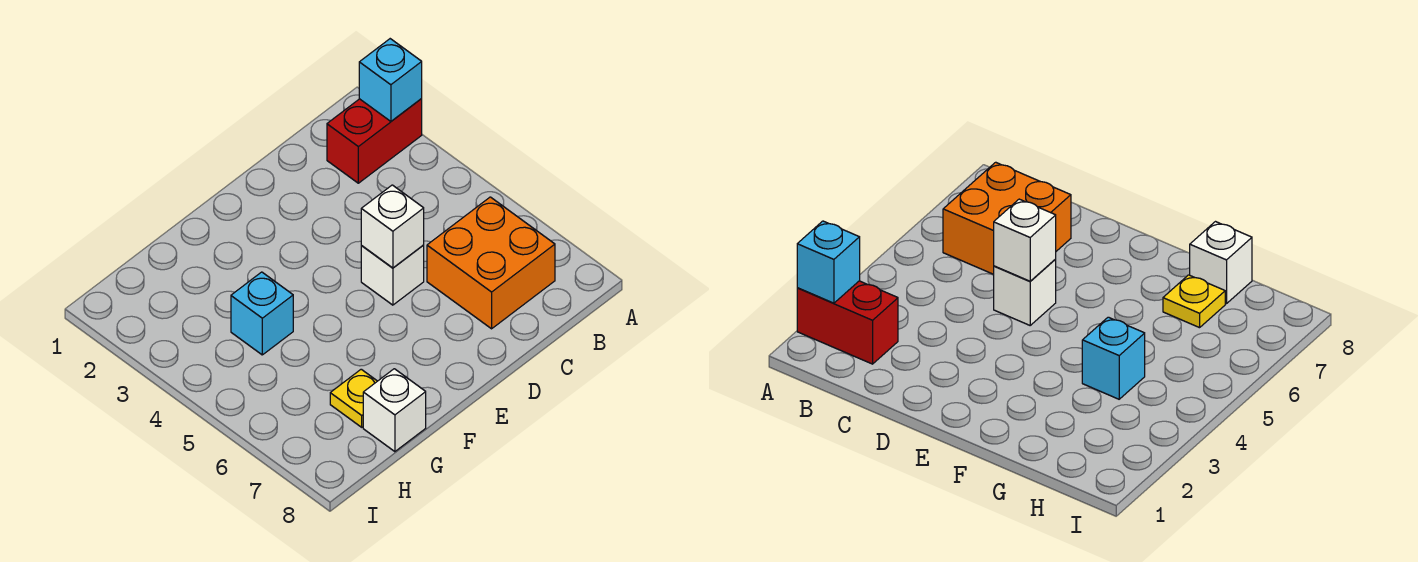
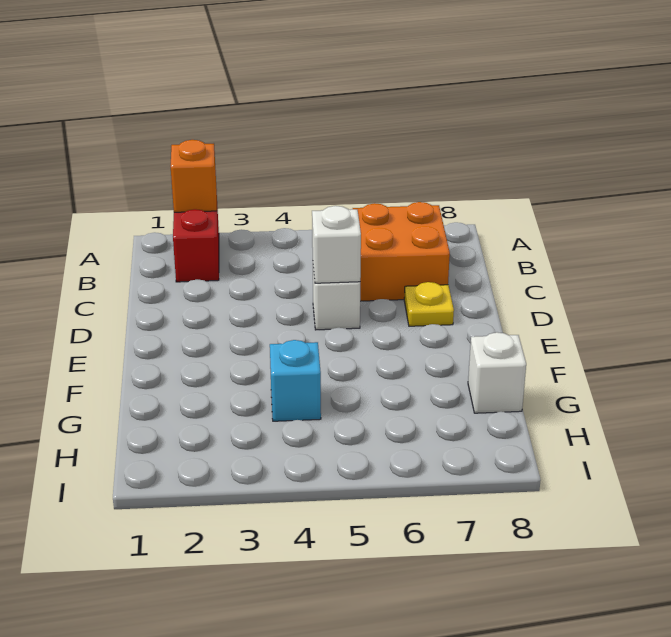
cyan brick A2 level 2 -> orange brick A2 level 2
yellow plate G7 level 1 -> yellow plate D7 level 1

